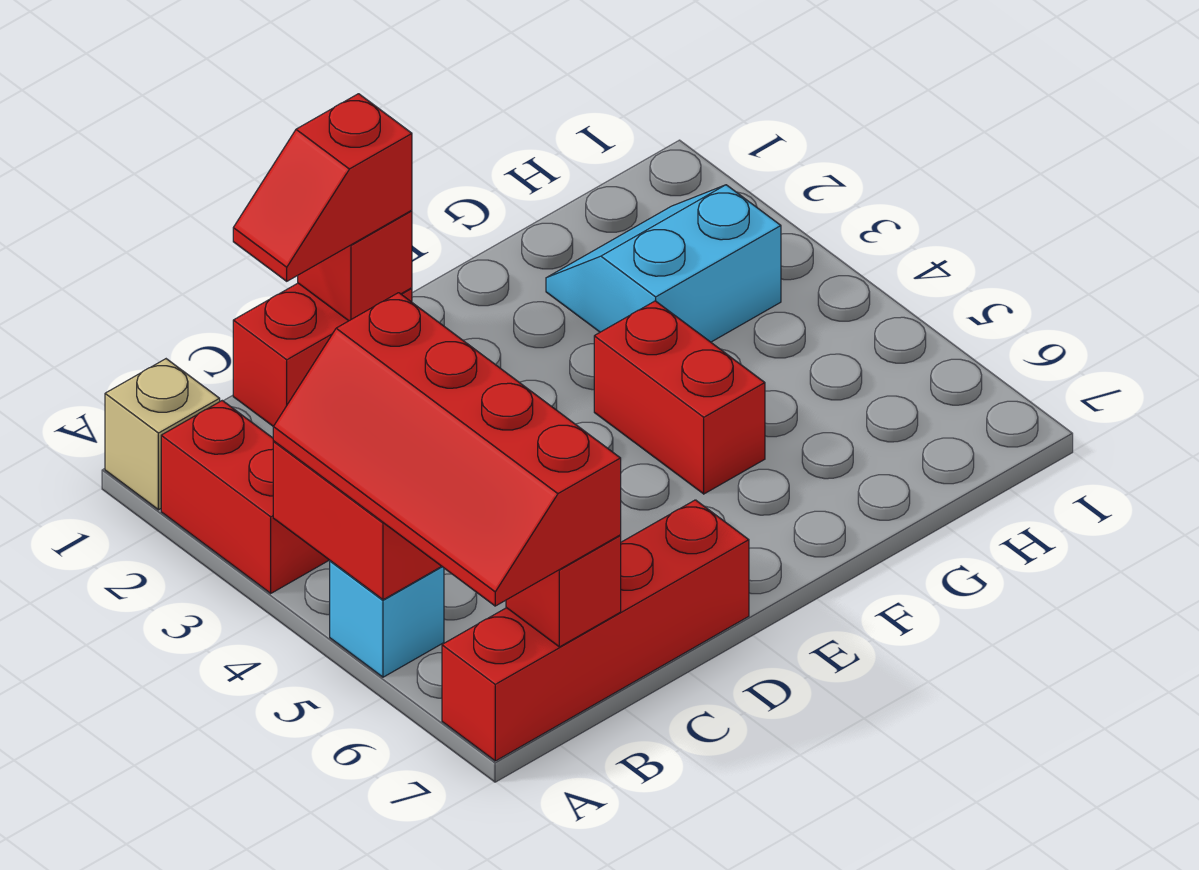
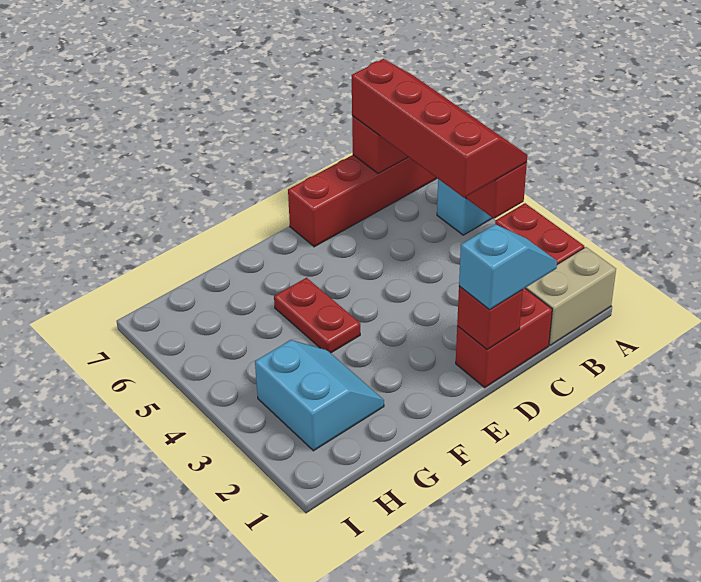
tan brick A1 level 1 -> tan brick A1:B1 level 1
red slope C1:D1 level 3 top D -> cyan slope C1:D1 level 3 top D
red brick F4:F5 level 1 -> red plate F4:F5 level 1
cyan slope G2:H3 level 1 top 3 -> cyan slope G2:H3 level 1 top H

